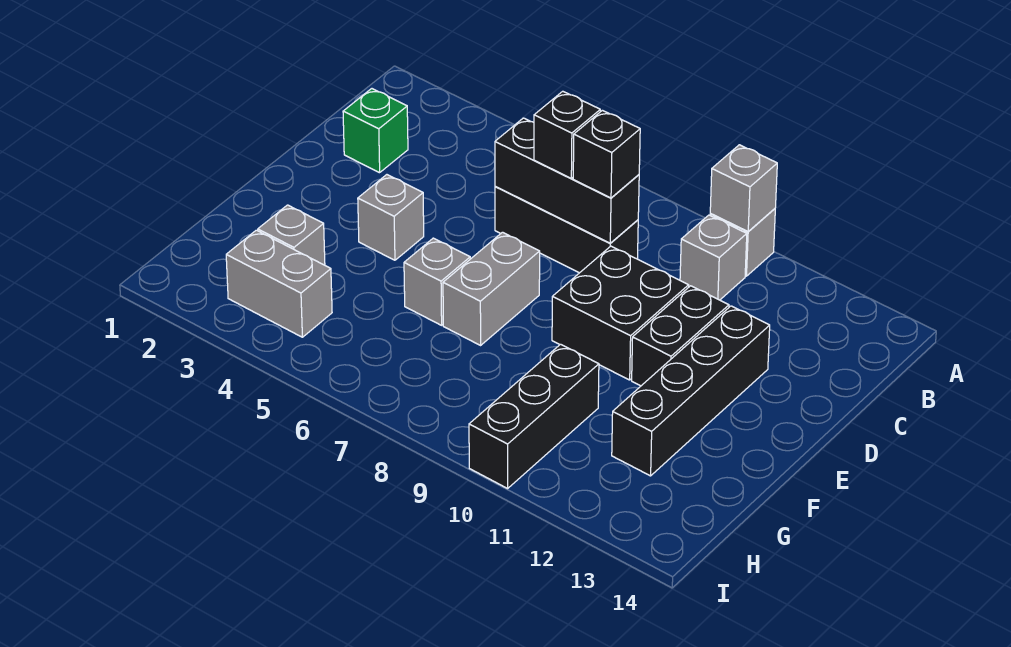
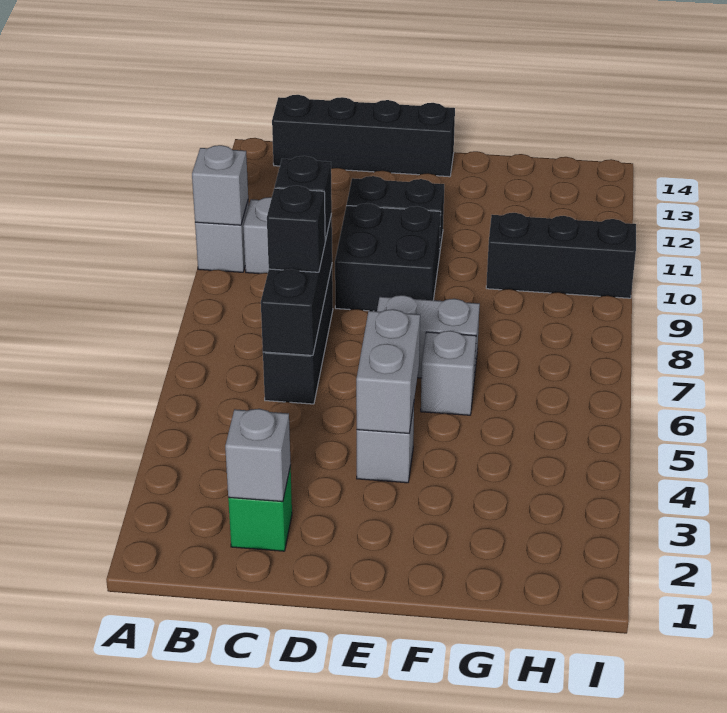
black brick D12:G12 level 1 -> black brick B14:E14 level 1
grey brick G3 level 1 -> grey brick C2 level 2
grey brick H3:H4 level 1 -> grey brick E4:E5 level 2

